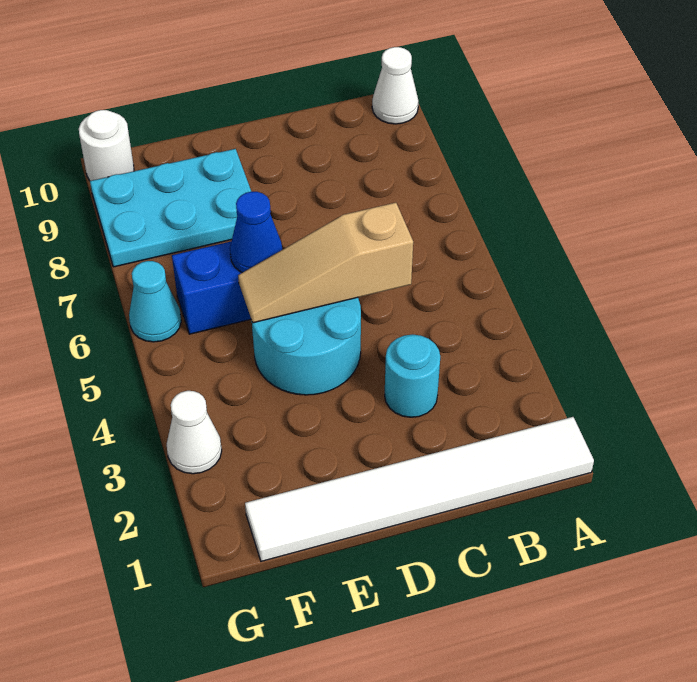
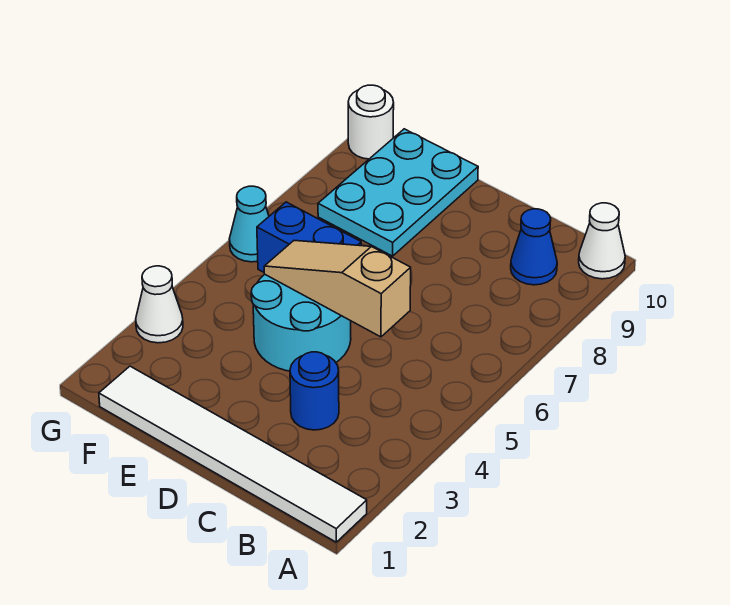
cyan round brick C3 level 1 -> blue round brick C3 level 1
blue cone E6 level 2 -> blue cone B9 level 1
cyan plate E8:G9 level 1 -> cyan plate E8:F10 level 1

